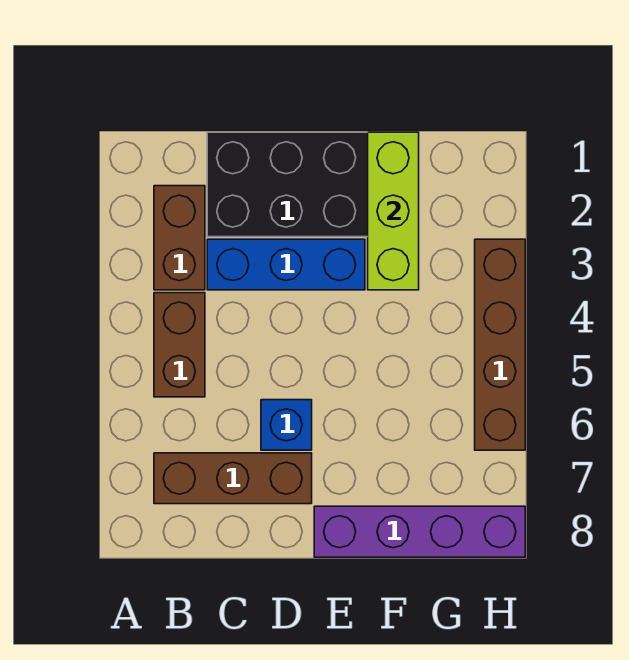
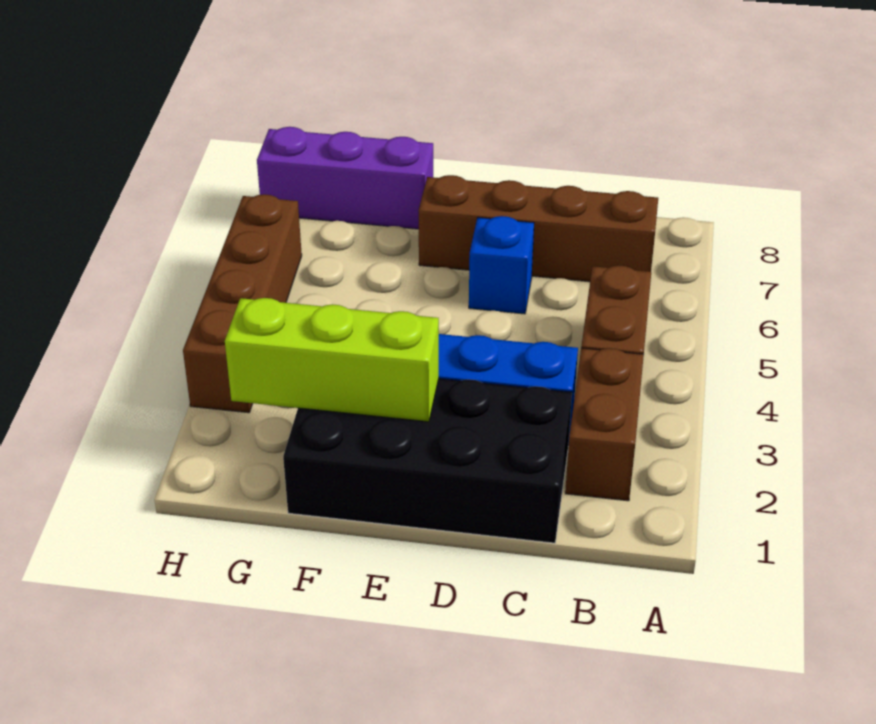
brown brick B7:D7 level 1 -> brown brick B7:E7 level 1
purple brick E8:H8 level 1 -> purple brick F8:H8 level 1
lime brick F1:F3 level 2 -> lime brick E2:G2 level 2

